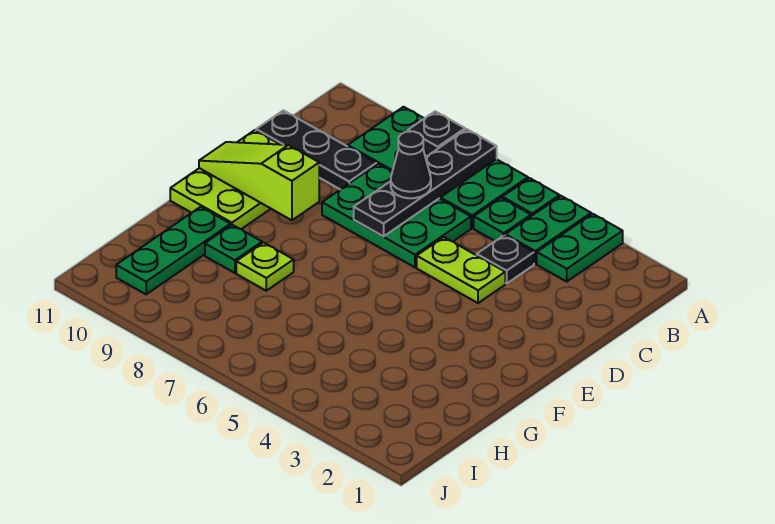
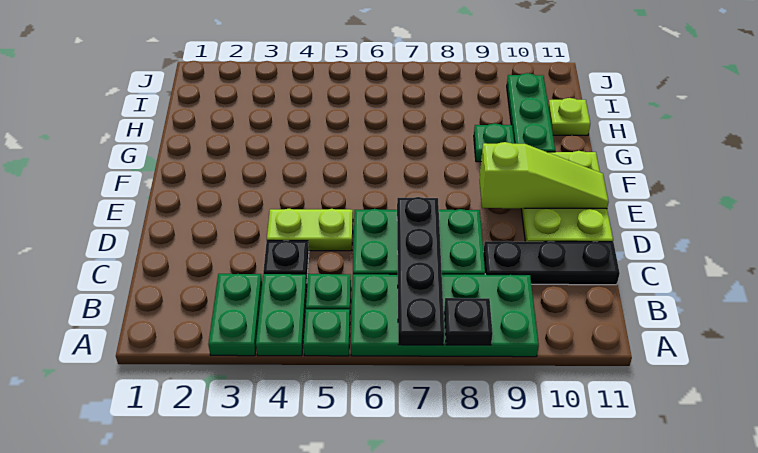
black cone C7 level 3 -> none
lime plate G8 level 1 -> lime plate H11 level 1

